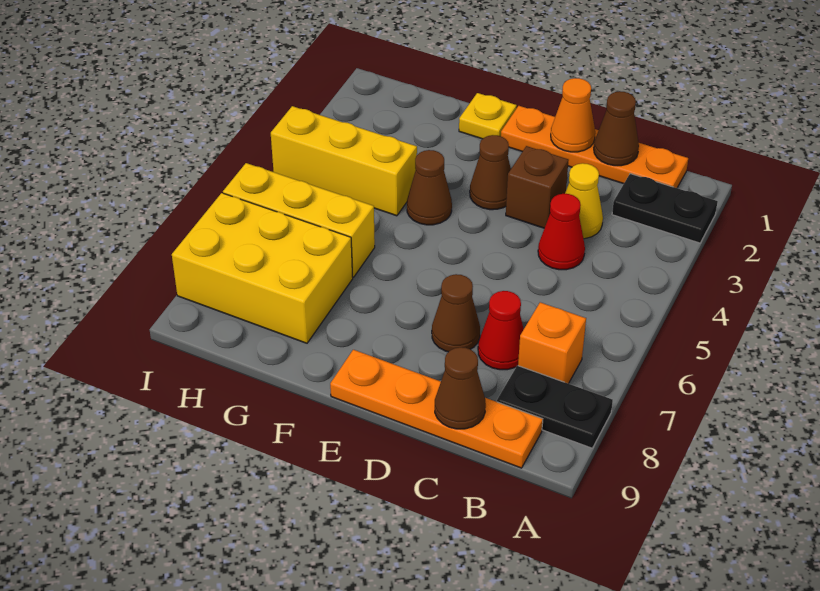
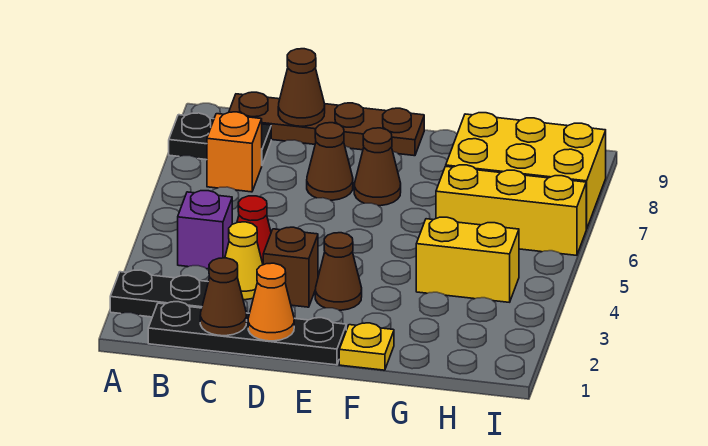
orange plate B1:E1 level 1 -> black plate B1:E1 level 1
none -> purple brick B4 level 1
orange plate B9:E9 level 1 -> brown plate B9:E9 level 1
red cone C7 level 1 -> none
brown cone F4 level 1 -> brown cone E7 level 1
yellow brick G4:I4 level 1 -> yellow brick G4:H4 level 1

